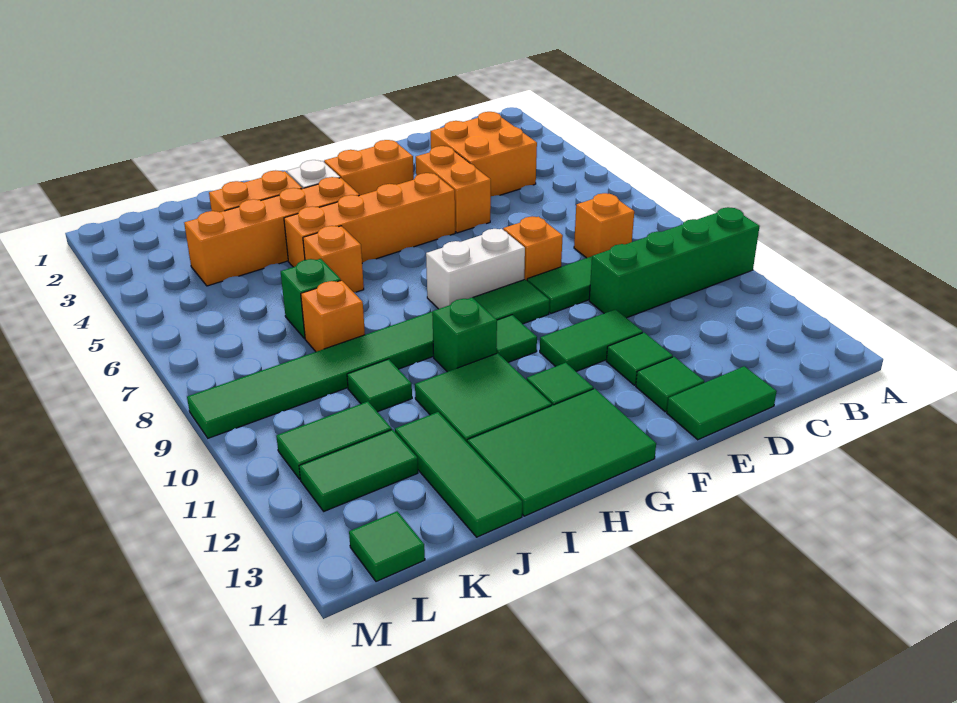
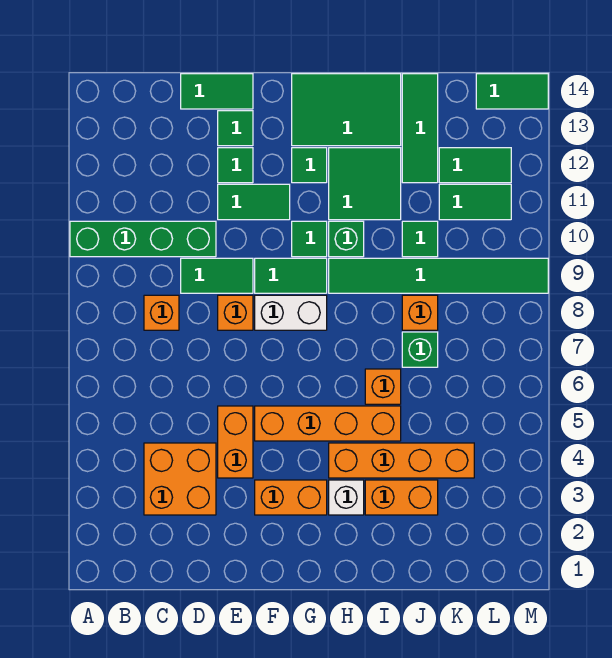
green tile L14 level 1 -> green tile L14:M14 level 1

